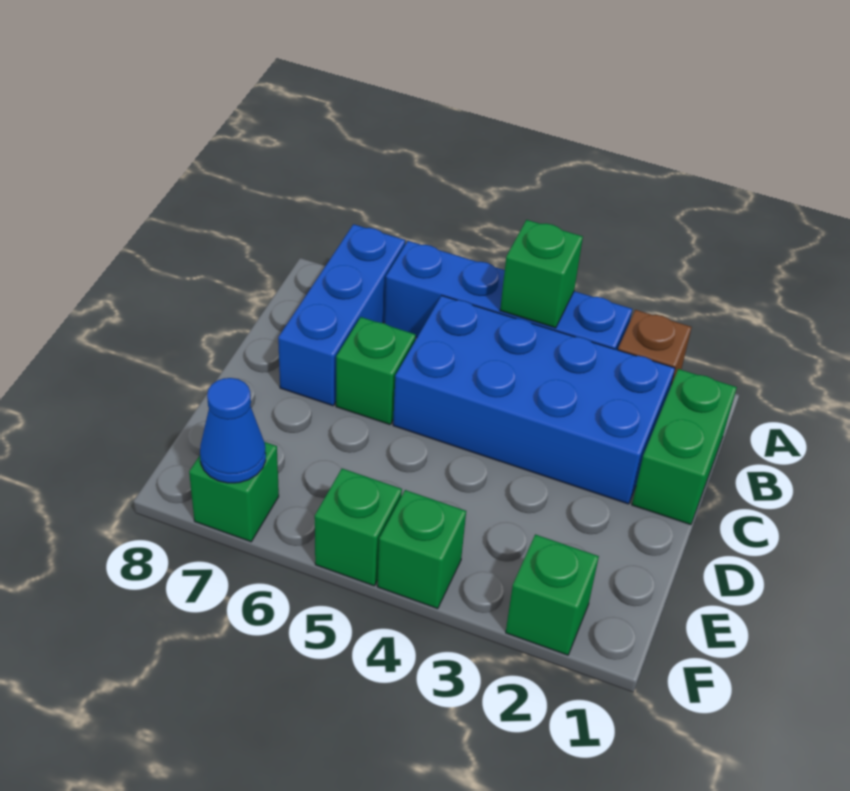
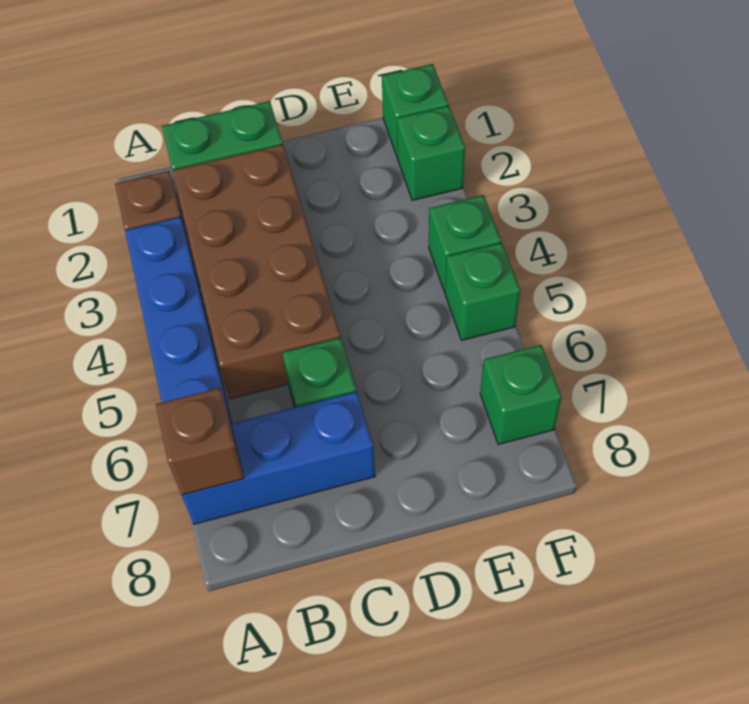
green brick A4 level 2 -> green brick F1 level 1
none -> brown brick A7 level 2
blue brick B2:C5 level 1 -> brown brick B2:C5 level 1
blue cone F7 level 2 -> none

